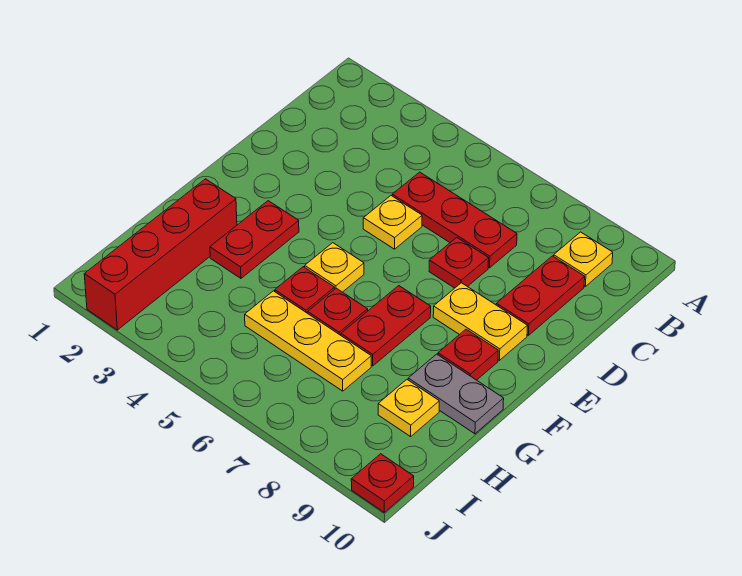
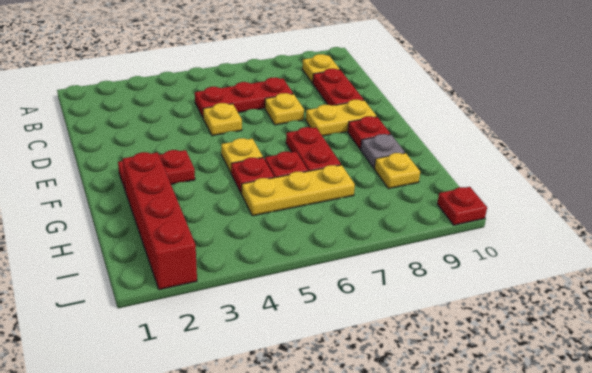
red plate D7 level 1 -> yellow plate D7 level 1
red plate F3:G3 level 1 -> red plate F2:F3 level 1
grey plate G9:G10 level 1 -> grey plate G9 level 1

